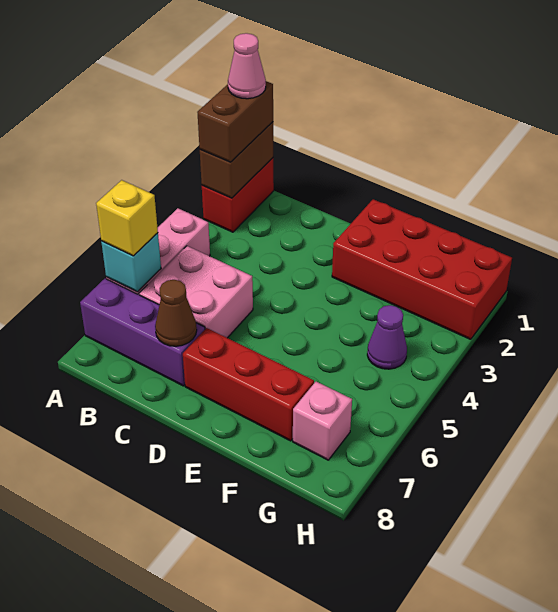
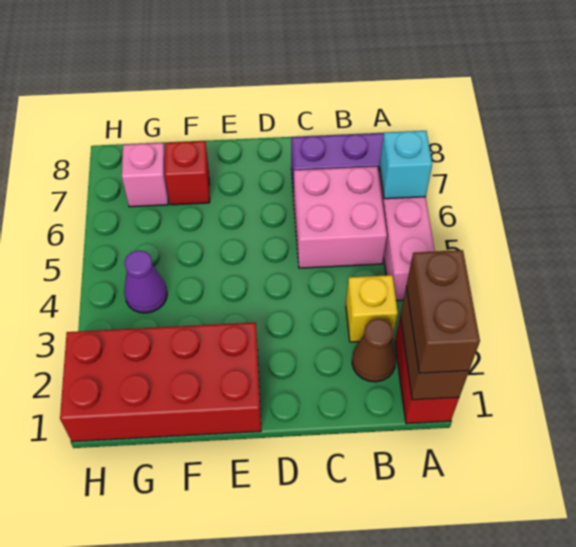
pink cone A1 level 4 -> none
yellow brick A6 level 3 -> yellow brick B3 level 1
brown cone C7 level 2 -> brown cone B2 level 1
red brick D7:F7 level 1 -> red brick F7 level 1

